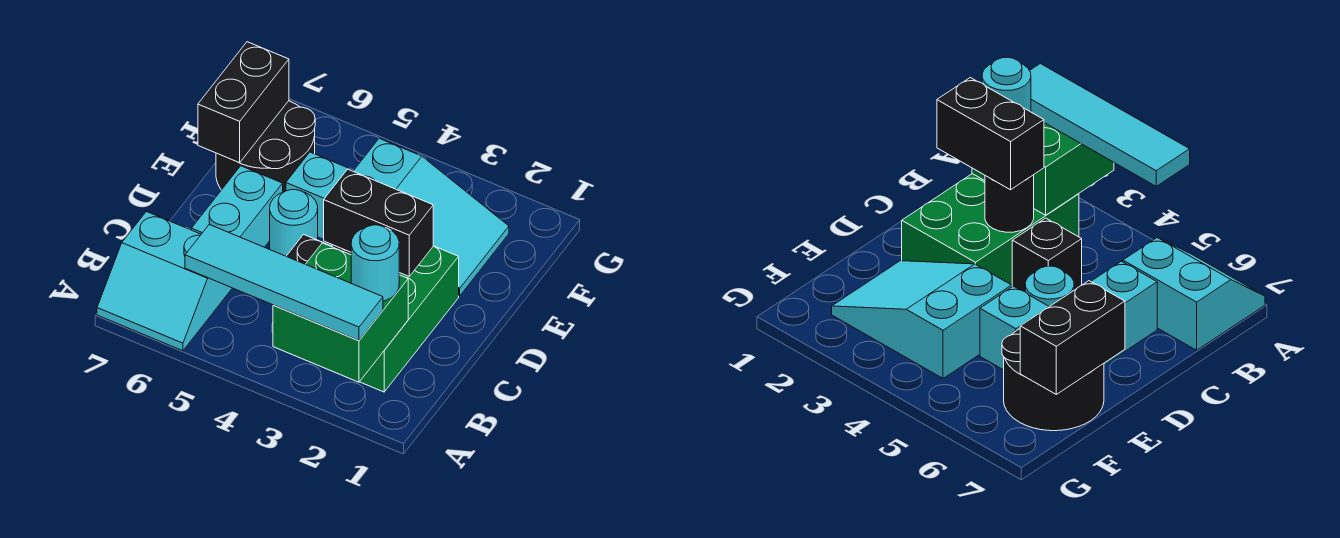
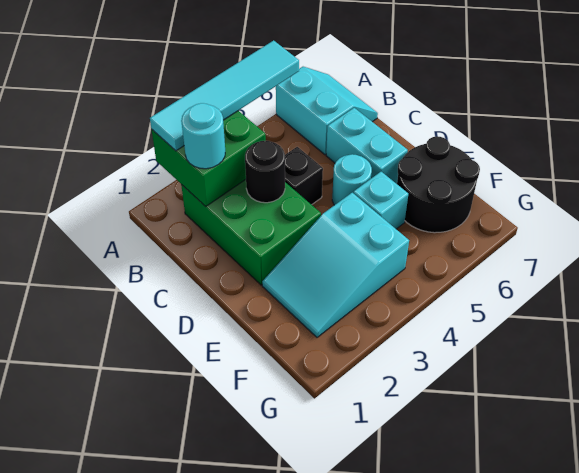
cyan slope A6:B7 level 1 top B -> cyan slope A6:B7 level 1 top 6
black brick C2:C3 level 3 -> none
black brick E7:F7 level 2 -> none

